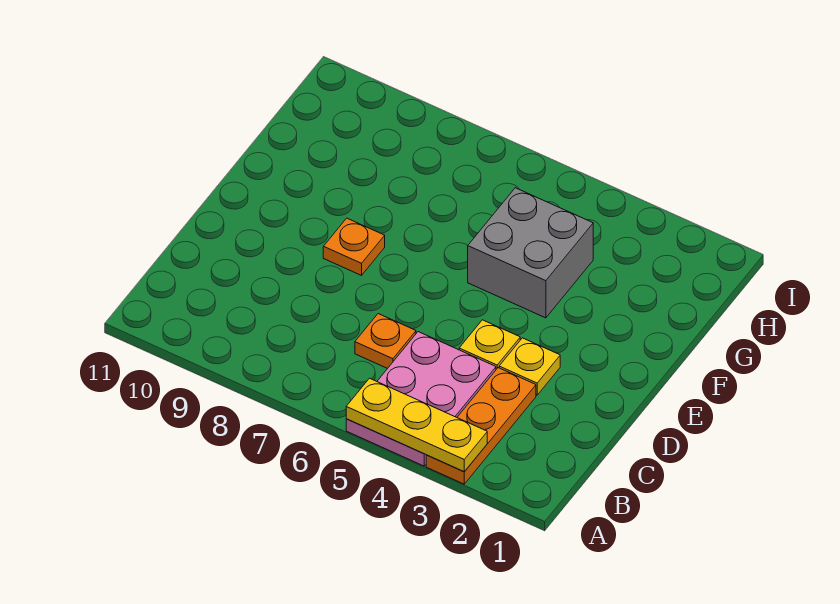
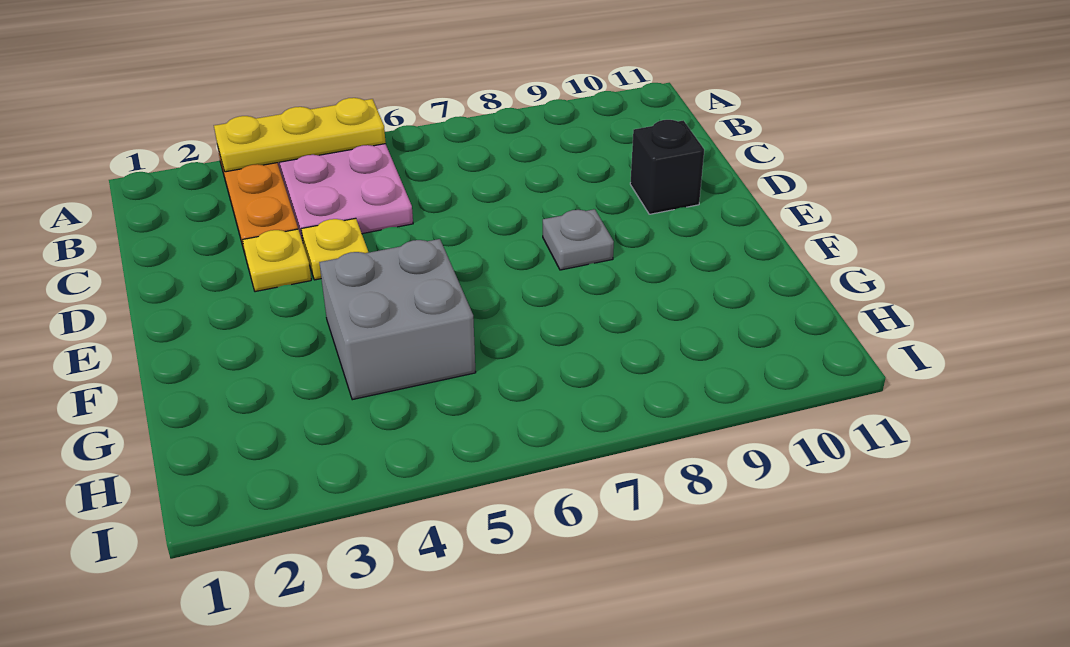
orange plate C6 level 1 -> none
none -> black brick D10 level 1
orange plate E8 level 1 -> grey plate E8 level 1

